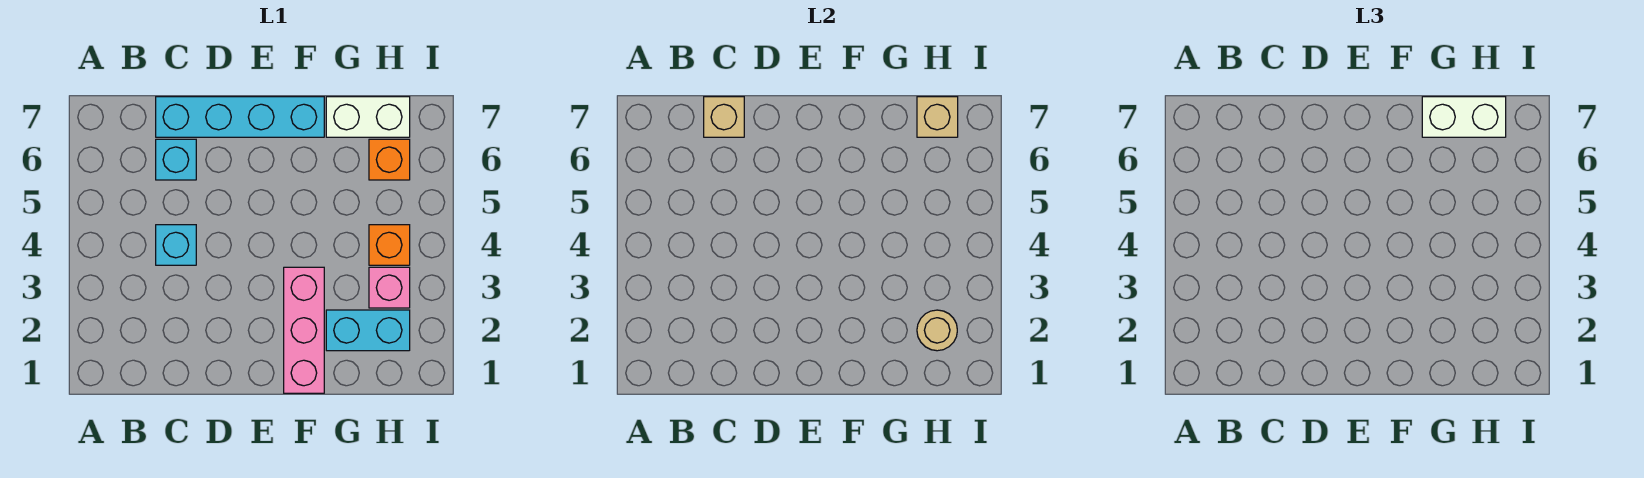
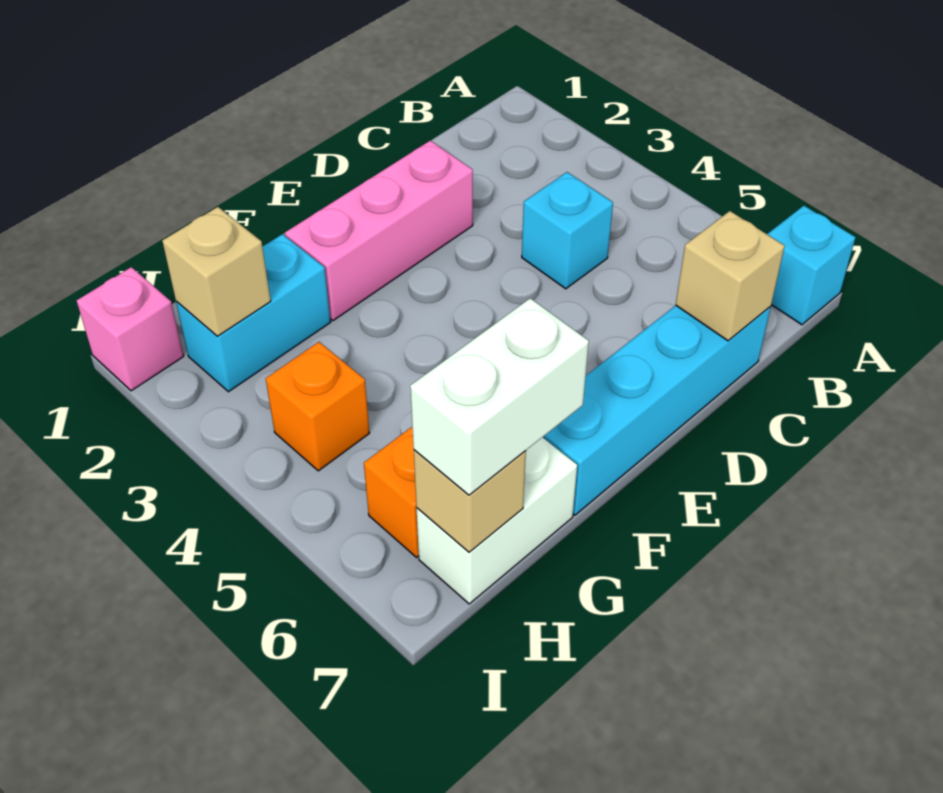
cyan brick C6 level 1 -> cyan brick A7 level 1
pink brick F1:F3 level 1 -> pink brick D2:F2 level 1
tan round brick H2 level 2 -> tan brick H2 level 2
pink brick H3 level 1 -> pink brick I1 level 1

